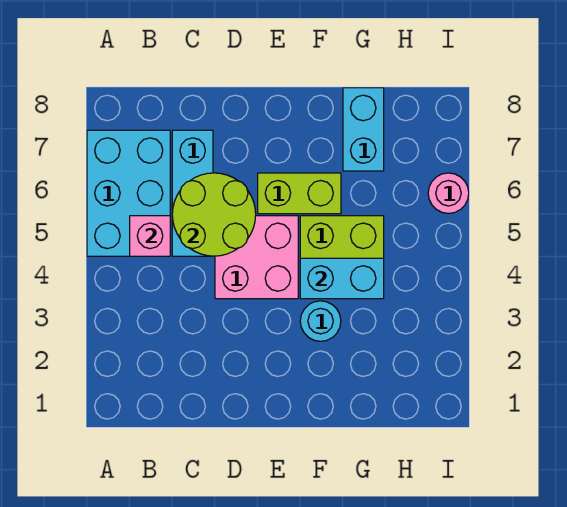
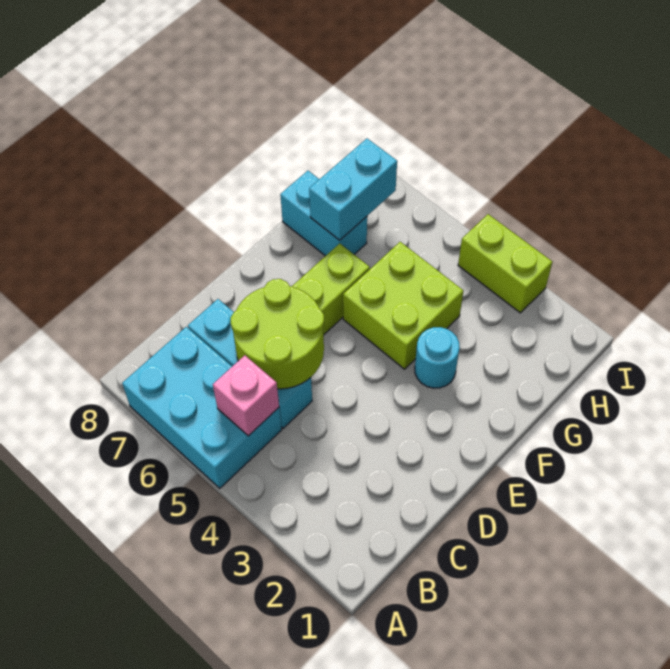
pink brick D4:E5 level 1 -> none
cyan brick F4:G4 level 2 -> cyan brick G7:H7 level 2
none -> lime brick I3:I4 level 1
pink round brick I6 level 1 -> none

